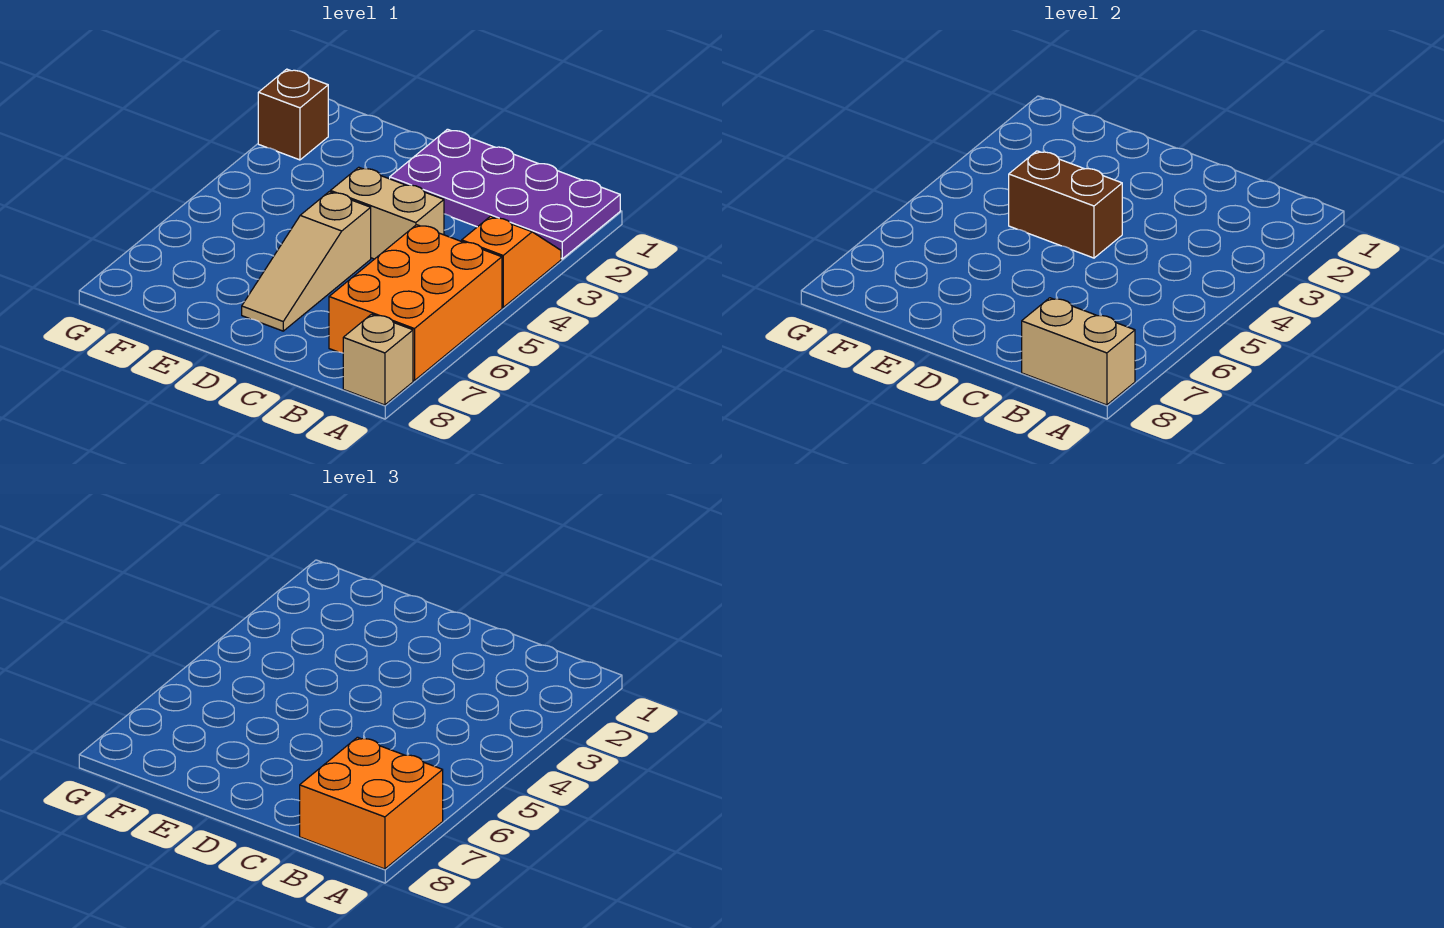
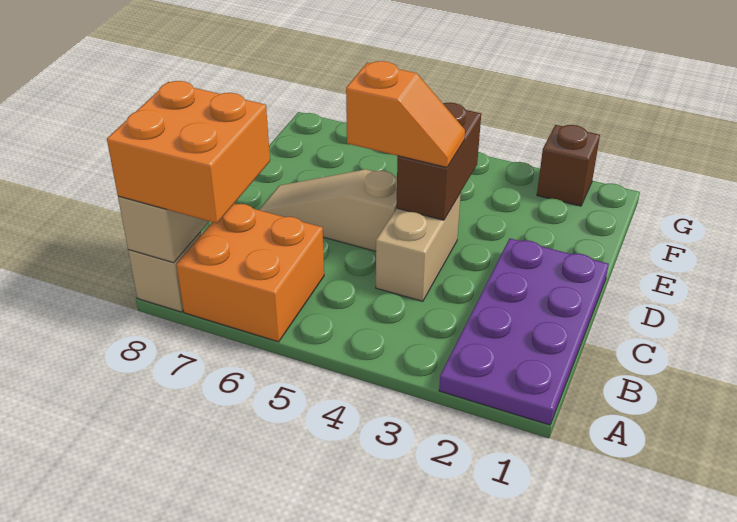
orange slope A3:A4 level 1 top 4 -> orange slope D4:D5 level 3 top 5
orange brick A5:B7 level 1 -> orange brick A6:B7 level 1

